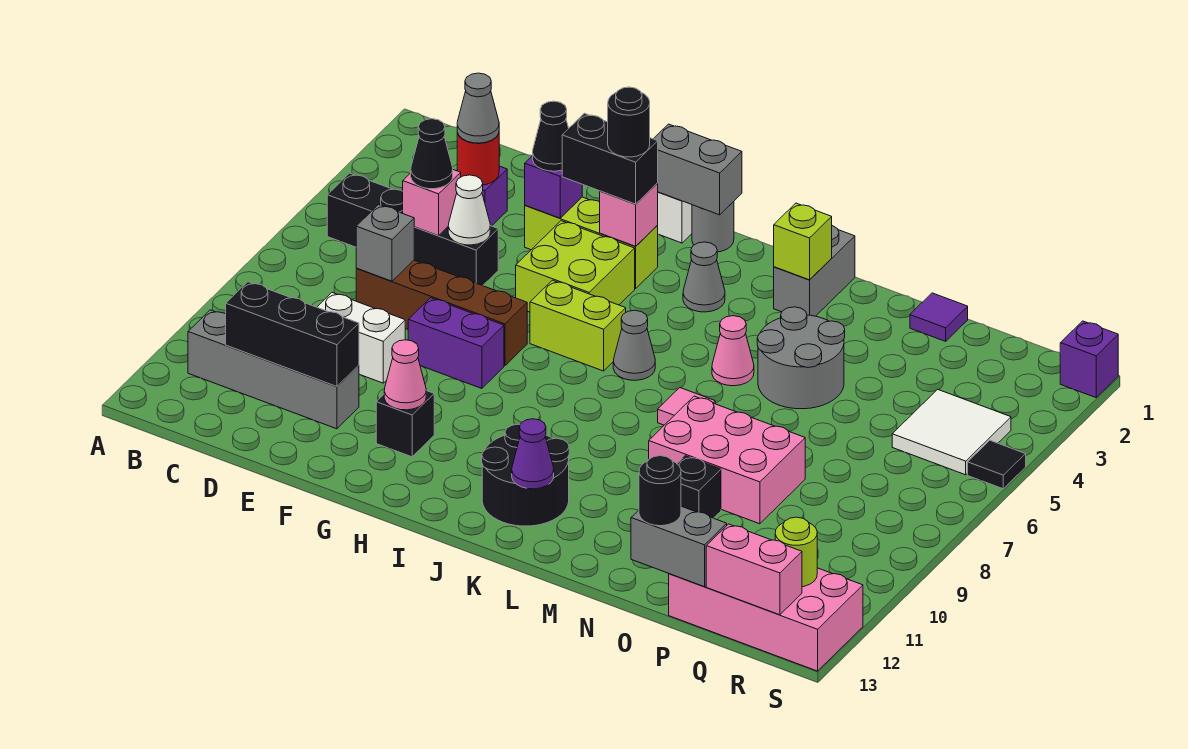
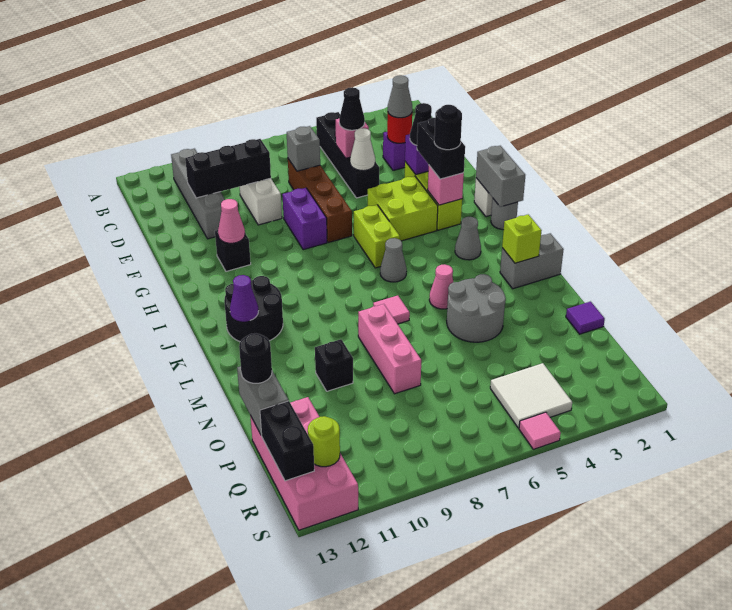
black brick C11:E11 level 2 -> black brick D9:D11 level 2
pink brick M8:O9 level 1 -> pink brick M8:O8 level 1
pink brick Q13:R13 level 2 -> black brick Q13:R13 level 2
purple brick S1 level 1 -> none
black tile S5 level 1 -> pink tile S5 level 1

